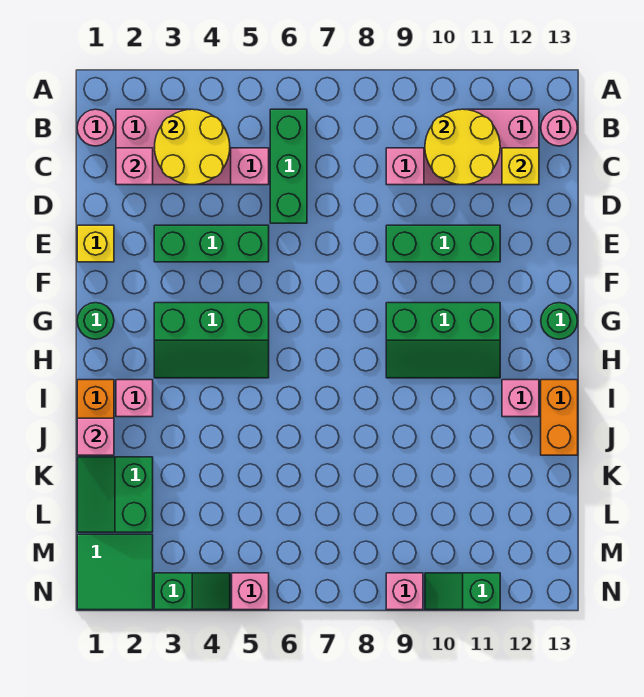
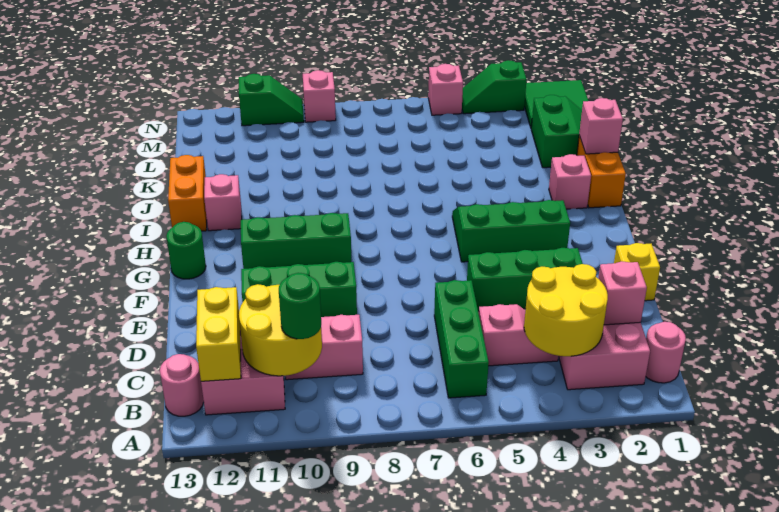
yellow brick C12 level 2 -> yellow brick B12:C12 level 2
green round brick G1 level 1 -> green round brick B10 level 3

